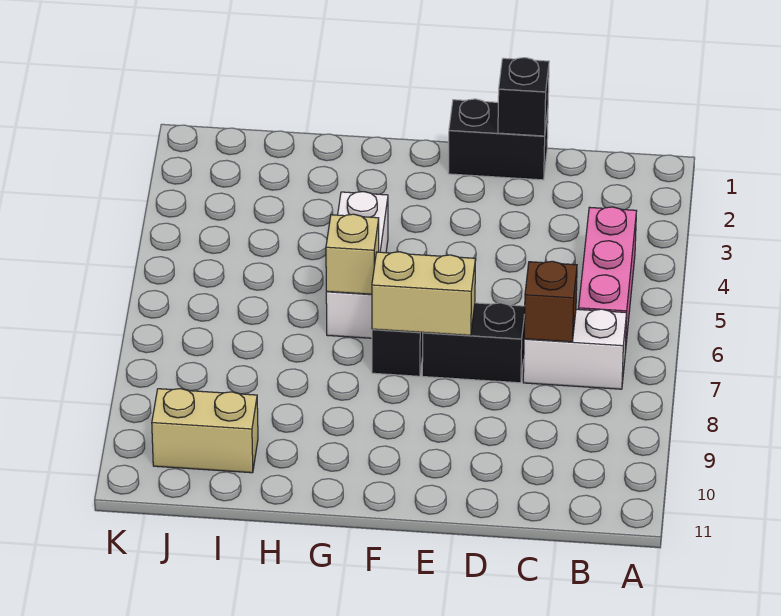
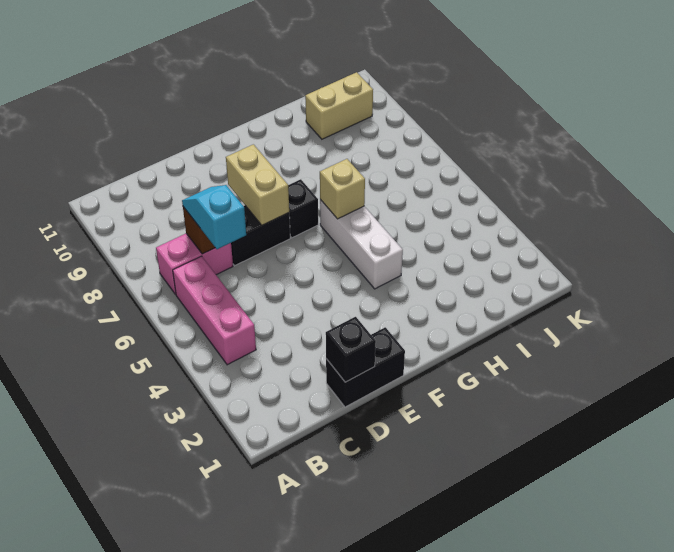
white brick B7:C7 level 1 -> pink brick B7:C7 level 1
none -> cyan slope C6:C7 level 3 top 6
tan brick E7:F7 level 2 -> tan brick E7:E8 level 2

